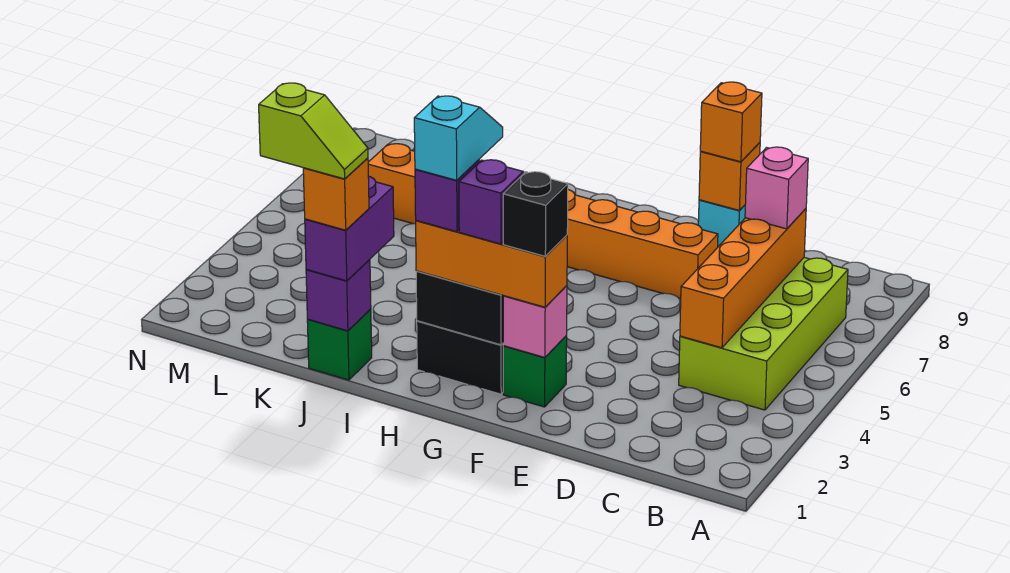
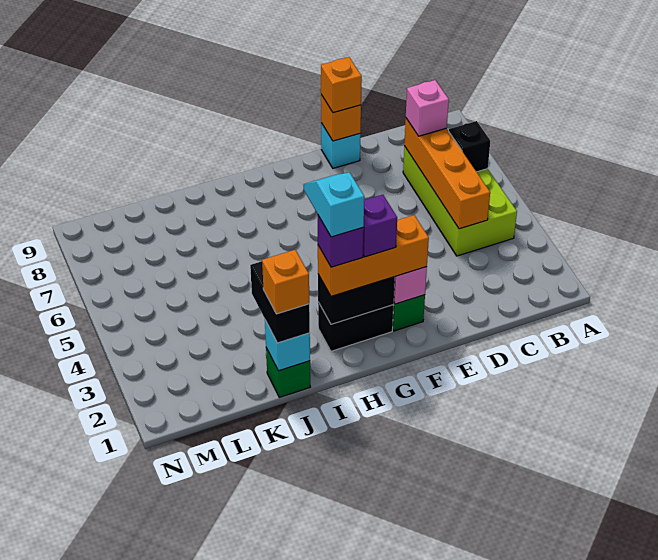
orange brick E7:L7 level 1 -> none
black brick F2 level 4 -> black brick B6 level 2
purple brick J1 level 2 -> cyan brick J1 level 2
purple brick J1:J2 level 3 -> black brick J1:J2 level 3
lime slope J1:K1 level 5 top K -> none

